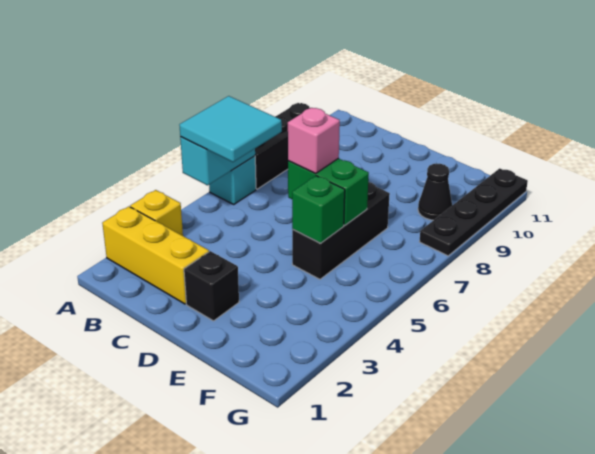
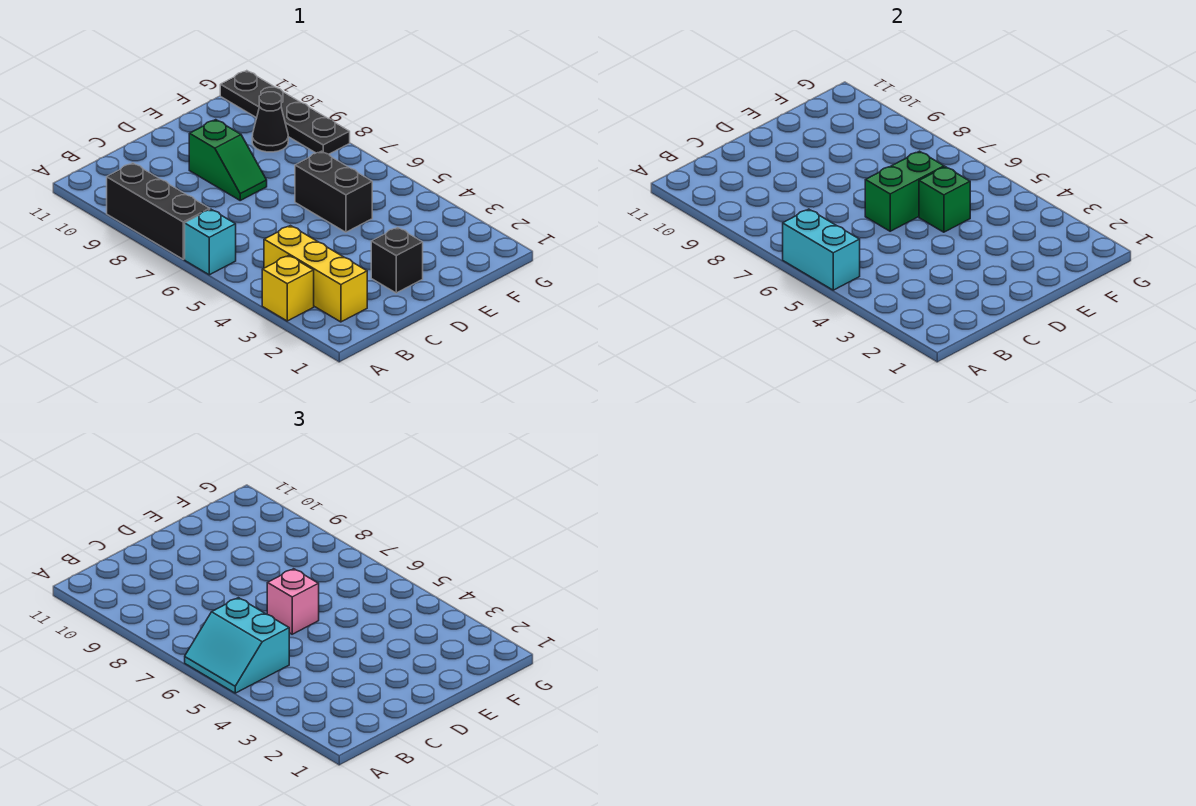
yellow brick A2:C2 level 1 -> yellow brick B2:B4 level 1
cyan tile A5:B6 level 3 -> cyan slope A5:B6 level 3 top B
none -> green slope D8:D9 level 1 top 9
black brick E5:E7 level 1 -> black brick E5:E6 level 1

